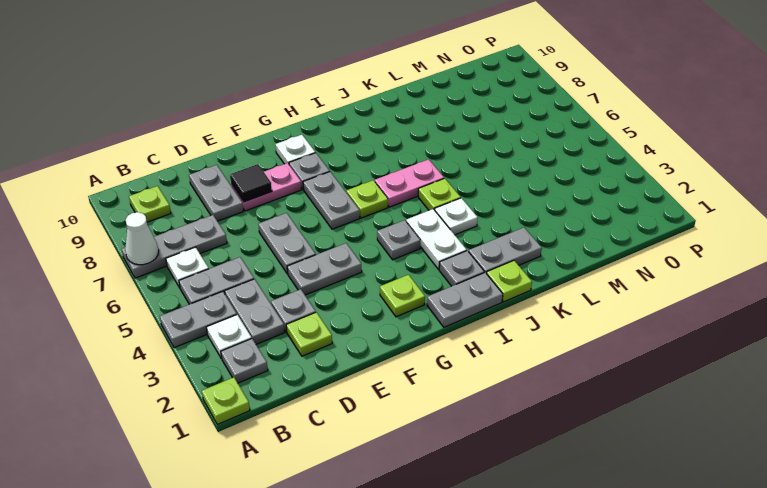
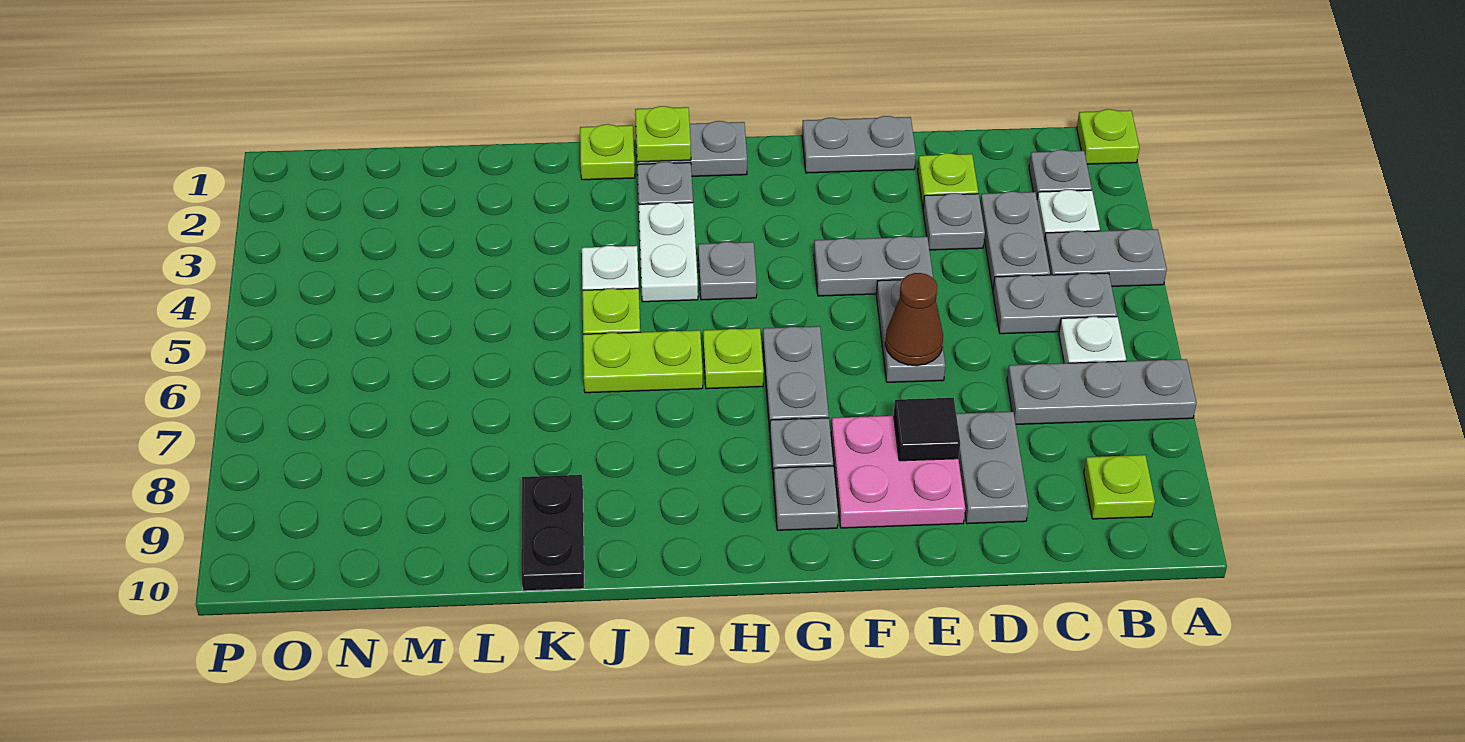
white cone A7 level 2 -> none
none -> brown cone E6 level 2
pink plate E8:F8 level 1 -> pink plate E8:F9 level 1
lime plate G2 level 1 -> lime plate I1 level 2
white plate G9 level 1 -> grey plate G9 level 1
pink plate I6:J6 level 1 -> lime plate I6:J6 level 1
grey plate J2:K2 level 1 -> grey plate E1:F1 level 1
none -> black plate K9:K10 level 1

